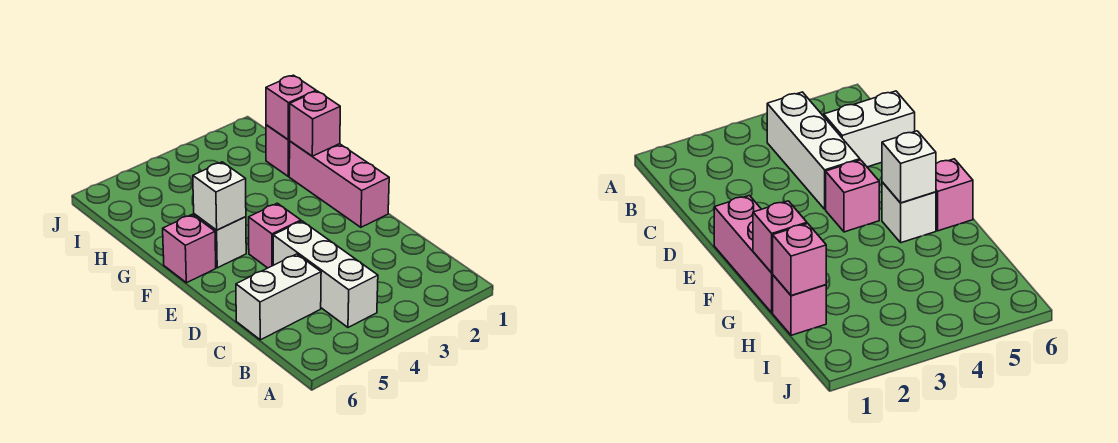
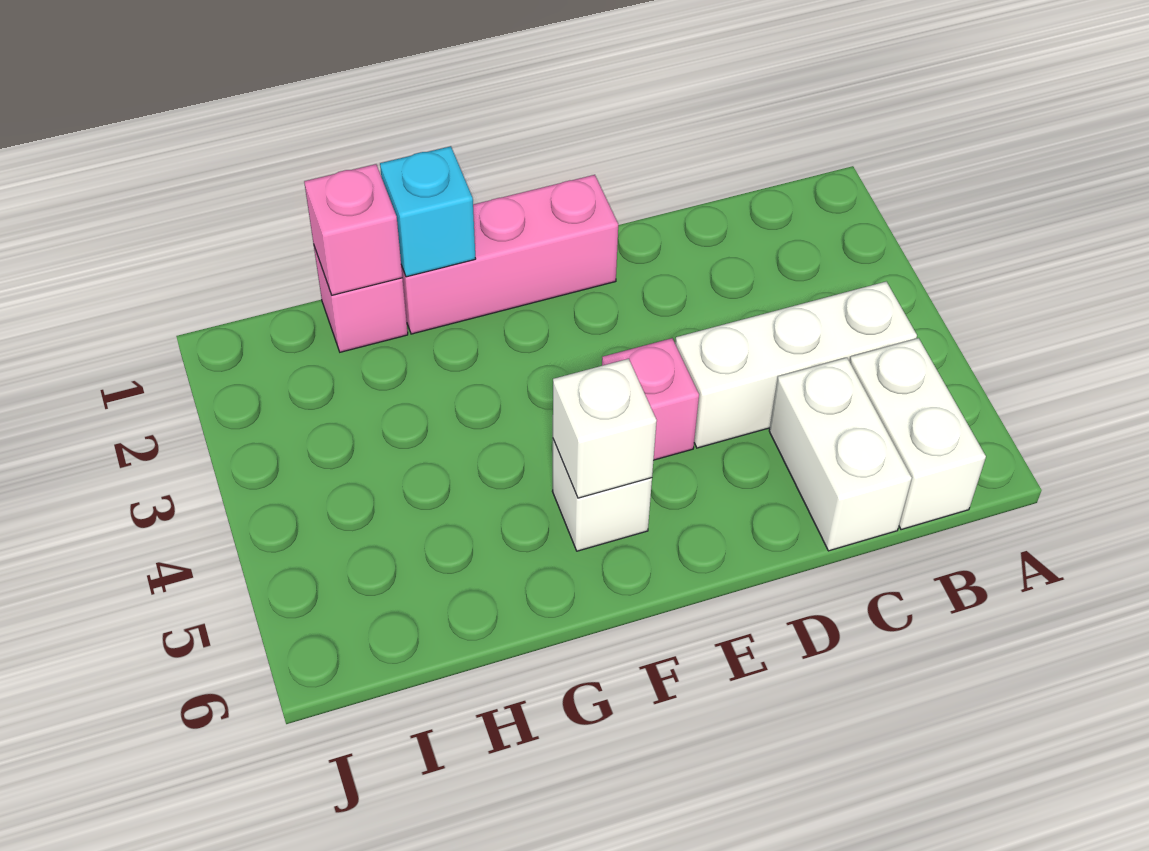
none -> white brick B5:B6 level 1
pink brick F6 level 1 -> none
pink brick G1 level 2 -> cyan brick G1 level 2

